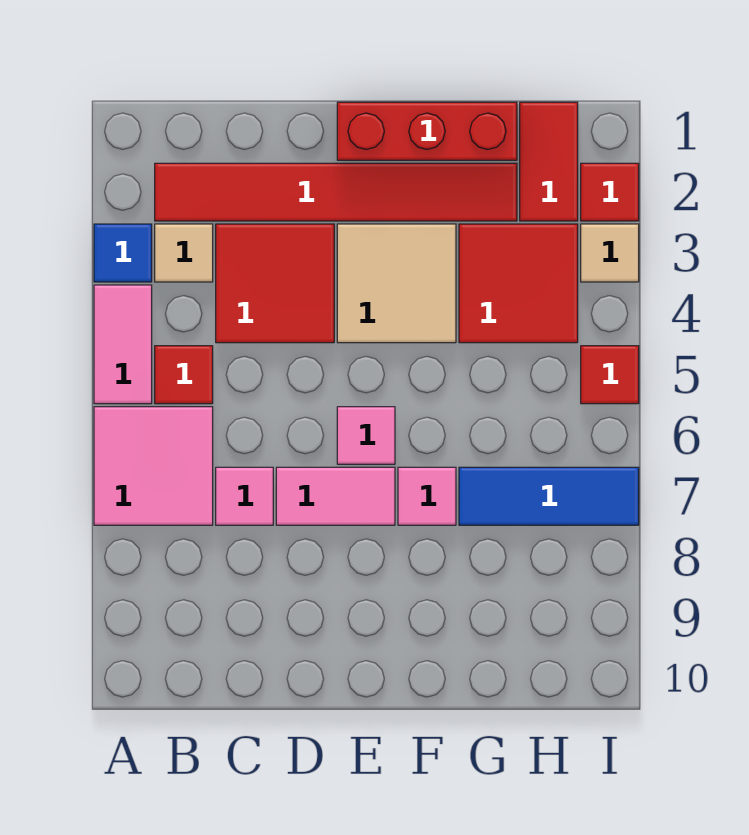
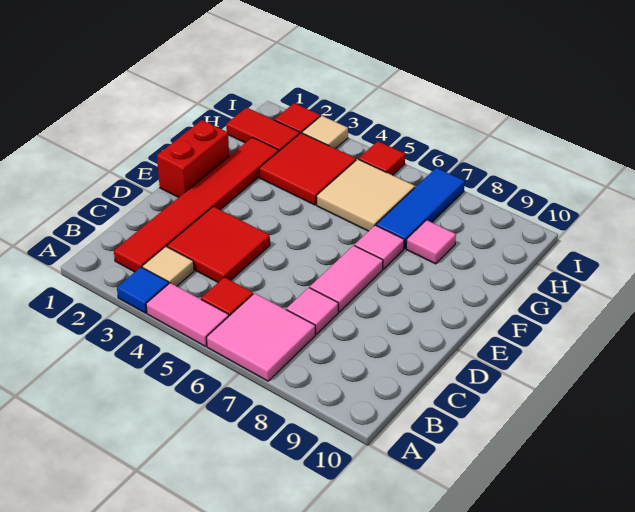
red brick E1:G1 level 1 -> red brick E1:F1 level 1
tan tile E3:F4 level 1 -> tan tile G5:H6 level 1
pink tile E6 level 1 -> pink tile G8 level 1

